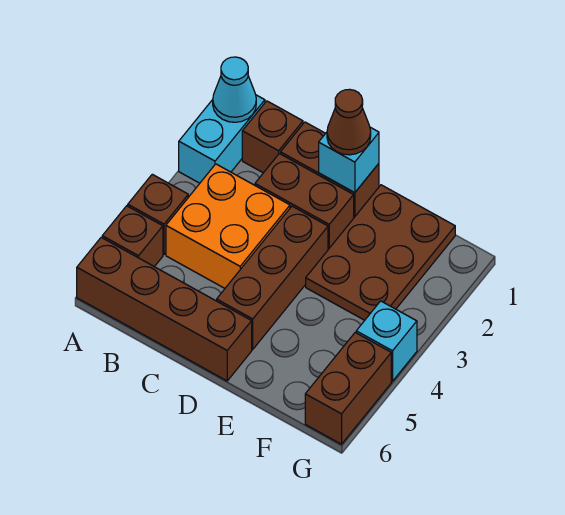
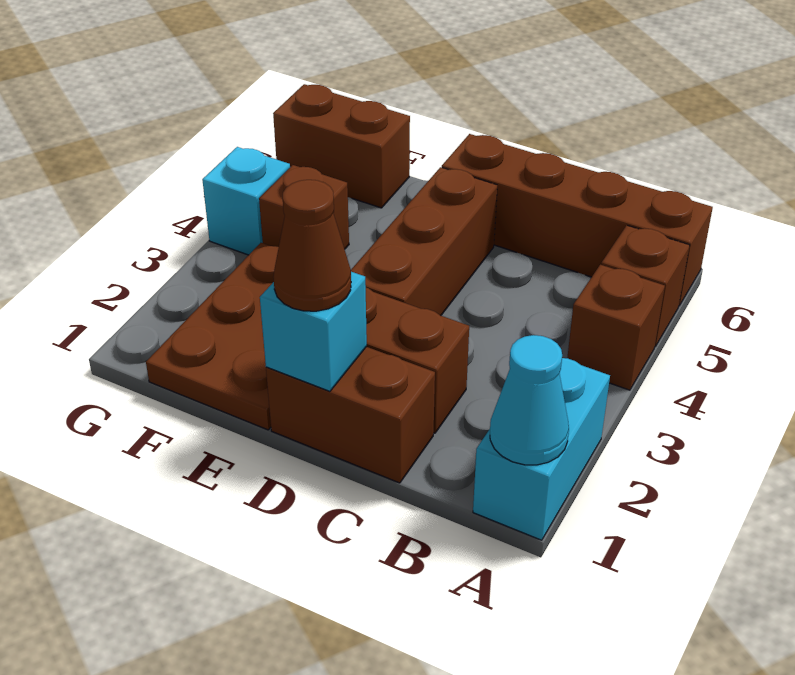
brown brick B1 level 1 -> brown brick F4 level 1
orange brick B3:C4 level 1 -> none
brown brick G5:G6 level 1 -> brown brick F6:G6 level 1

